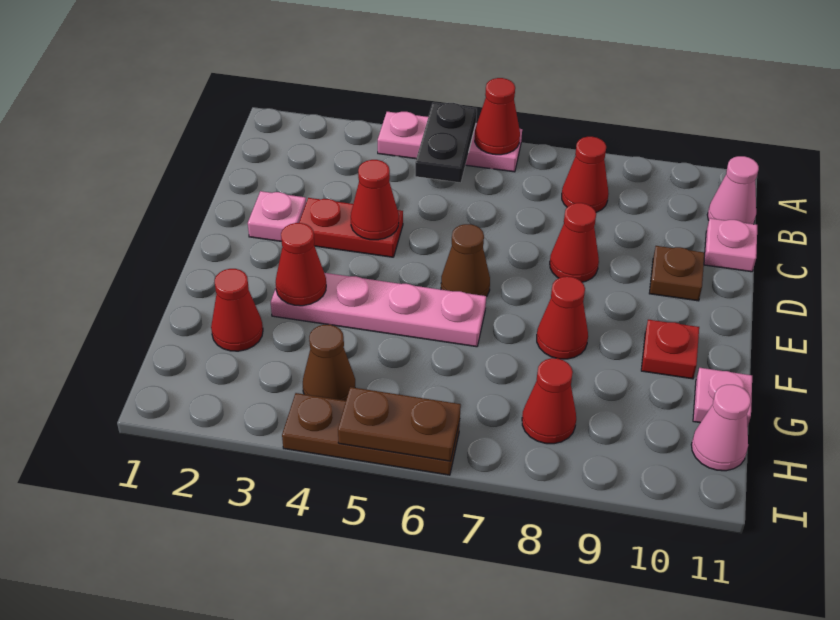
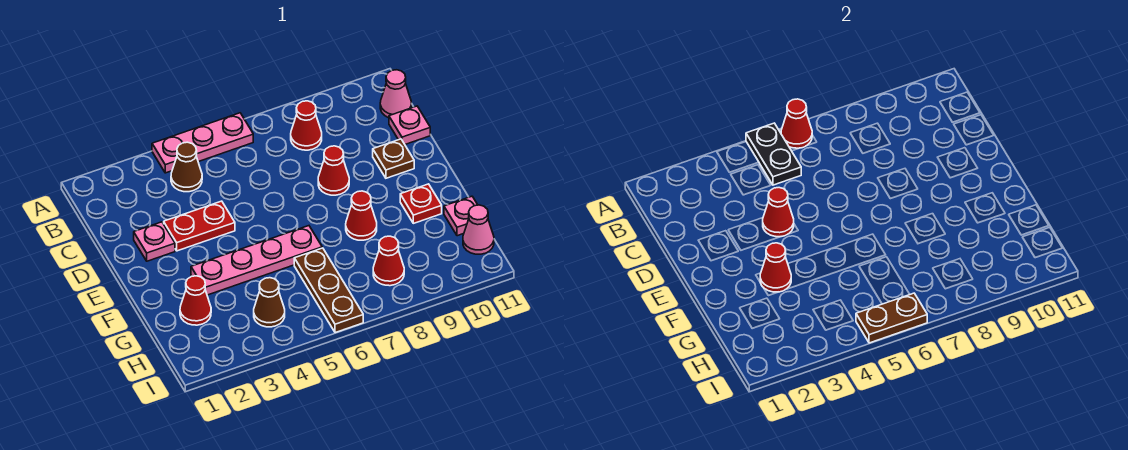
brown cone E6 level 1 -> brown cone B4 level 1
brown plate I4:I6 level 1 -> brown plate G6:I6 level 1

